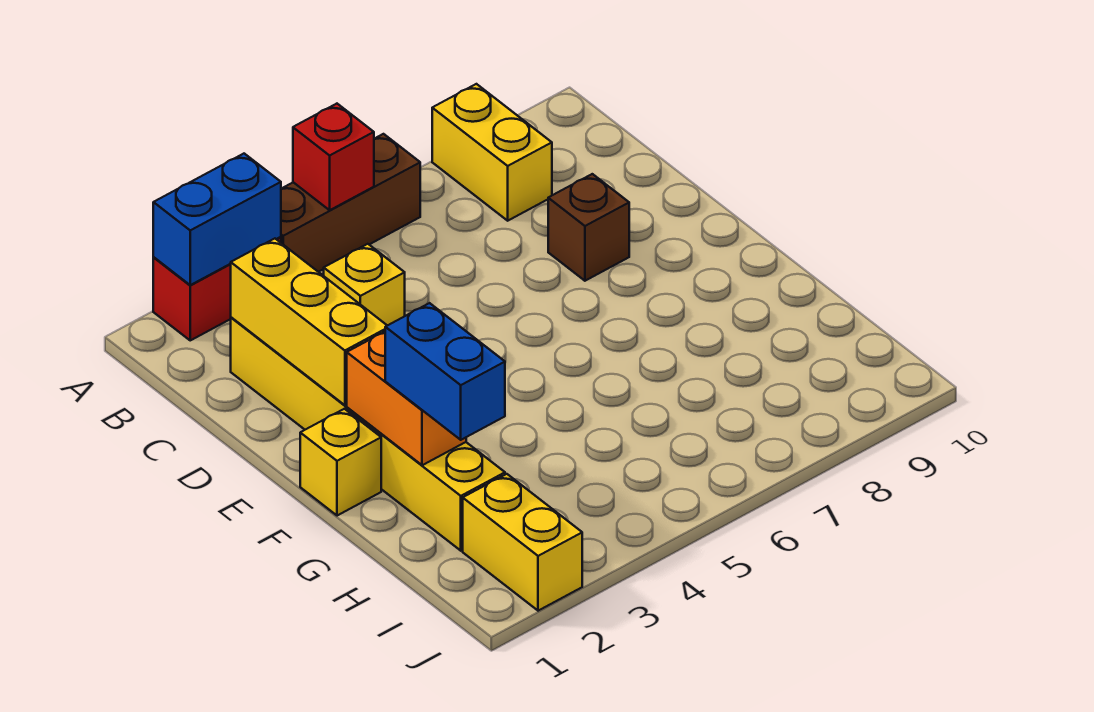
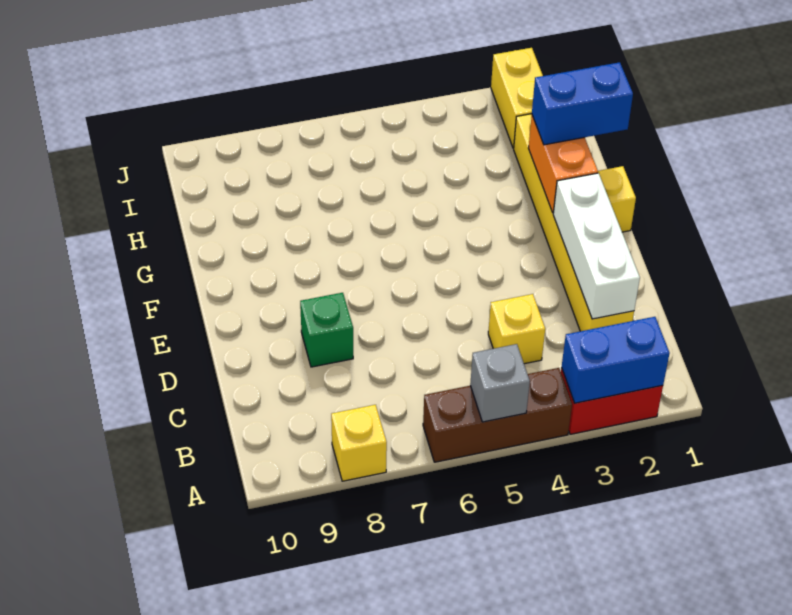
red brick A5 level 2 -> grey brick A5 level 2
yellow brick A8:B8 level 1 -> yellow brick A8 level 1
yellow brick C2:E2 level 2 -> white brick C2:E2 level 2
brown brick D8 level 1 -> green brick D8 level 1
blue brick G2:H2 level 3 -> blue brick G1:G2 level 3

